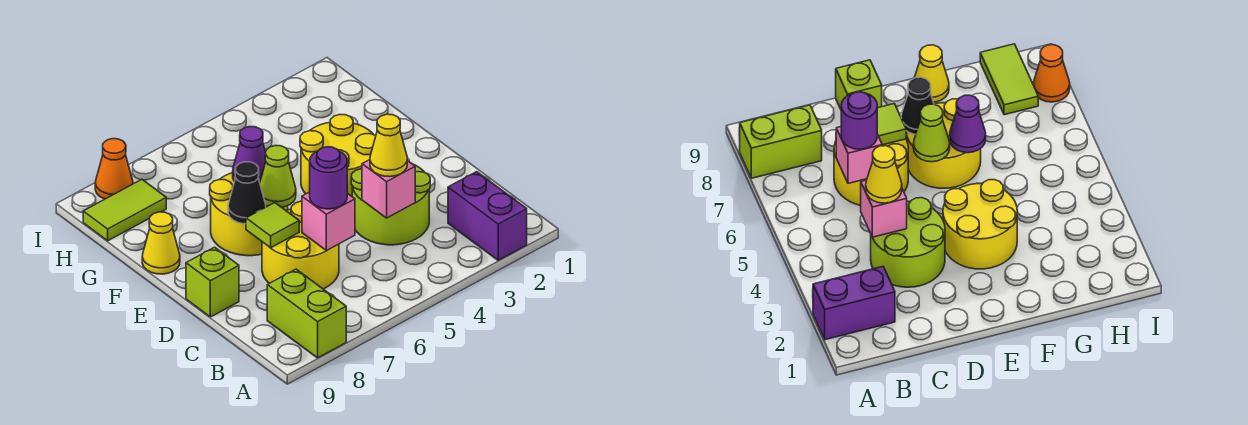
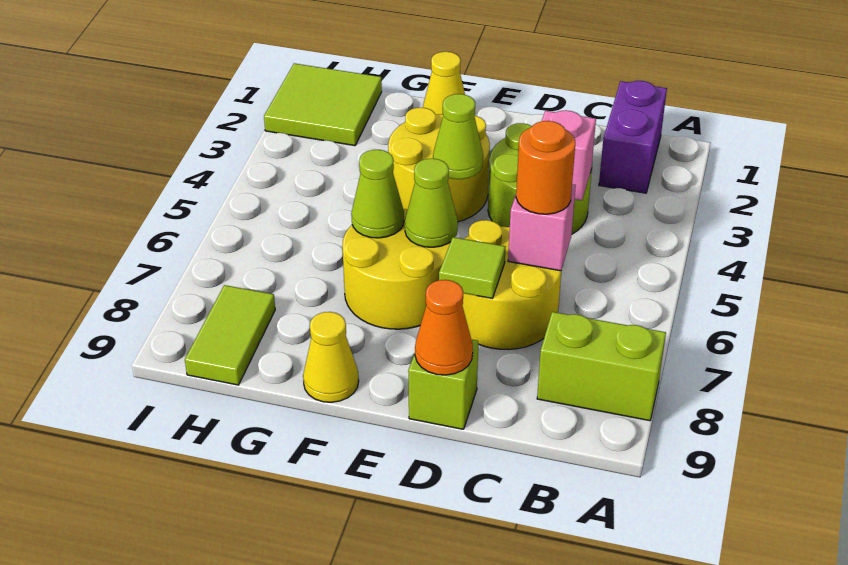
purple brick A2:B2 level 1 -> purple brick B1:B2 level 1
yellow cone C4 level 3 -> yellow cone F1 level 1
purple round brick C6 level 3 -> orange round brick C6 level 3
none -> lime cone E4 level 2
black cone E7 level 2 -> none
purple cone F6 level 2 -> lime cone F6 level 2
none -> lime tile H1:I2 level 1
orange cone I8 level 1 -> orange cone D9 level 2

